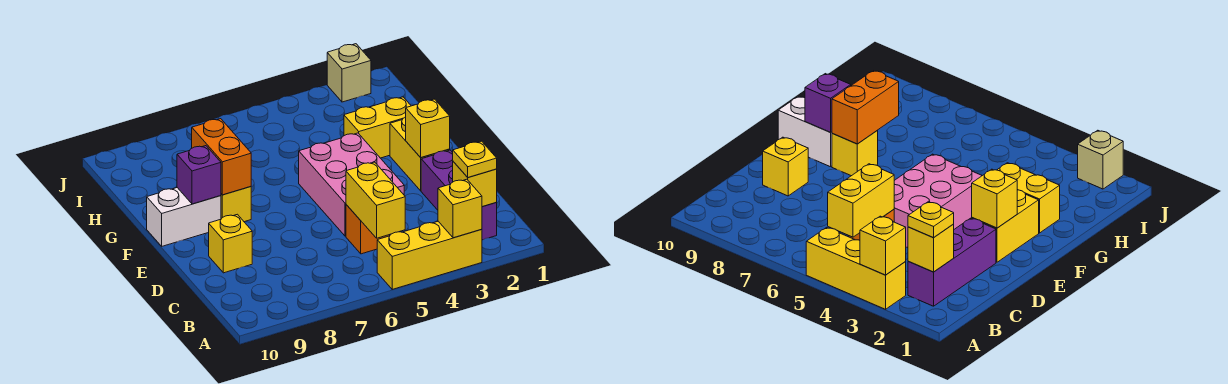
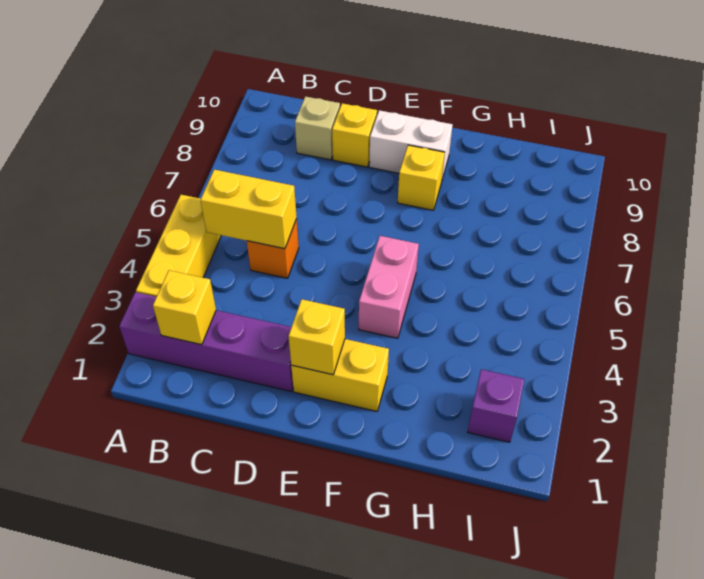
yellow brick A3 level 2 -> none
purple brick B2:D2 level 1 -> purple brick A2:D2 level 1
yellow plate B2 level 3 -> none
pink brick D4:F5 level 1 -> pink brick F4:F5 level 1
orange brick F8:G8 level 2 -> none
white brick F9:F10 level 1 -> white brick E9:F9 level 1
purple brick F9 level 2 -> purple brick I2 level 1
yellow brick G2:G3 level 1 -> none
tan brick J2 level 1 -> tan brick C9 level 1

